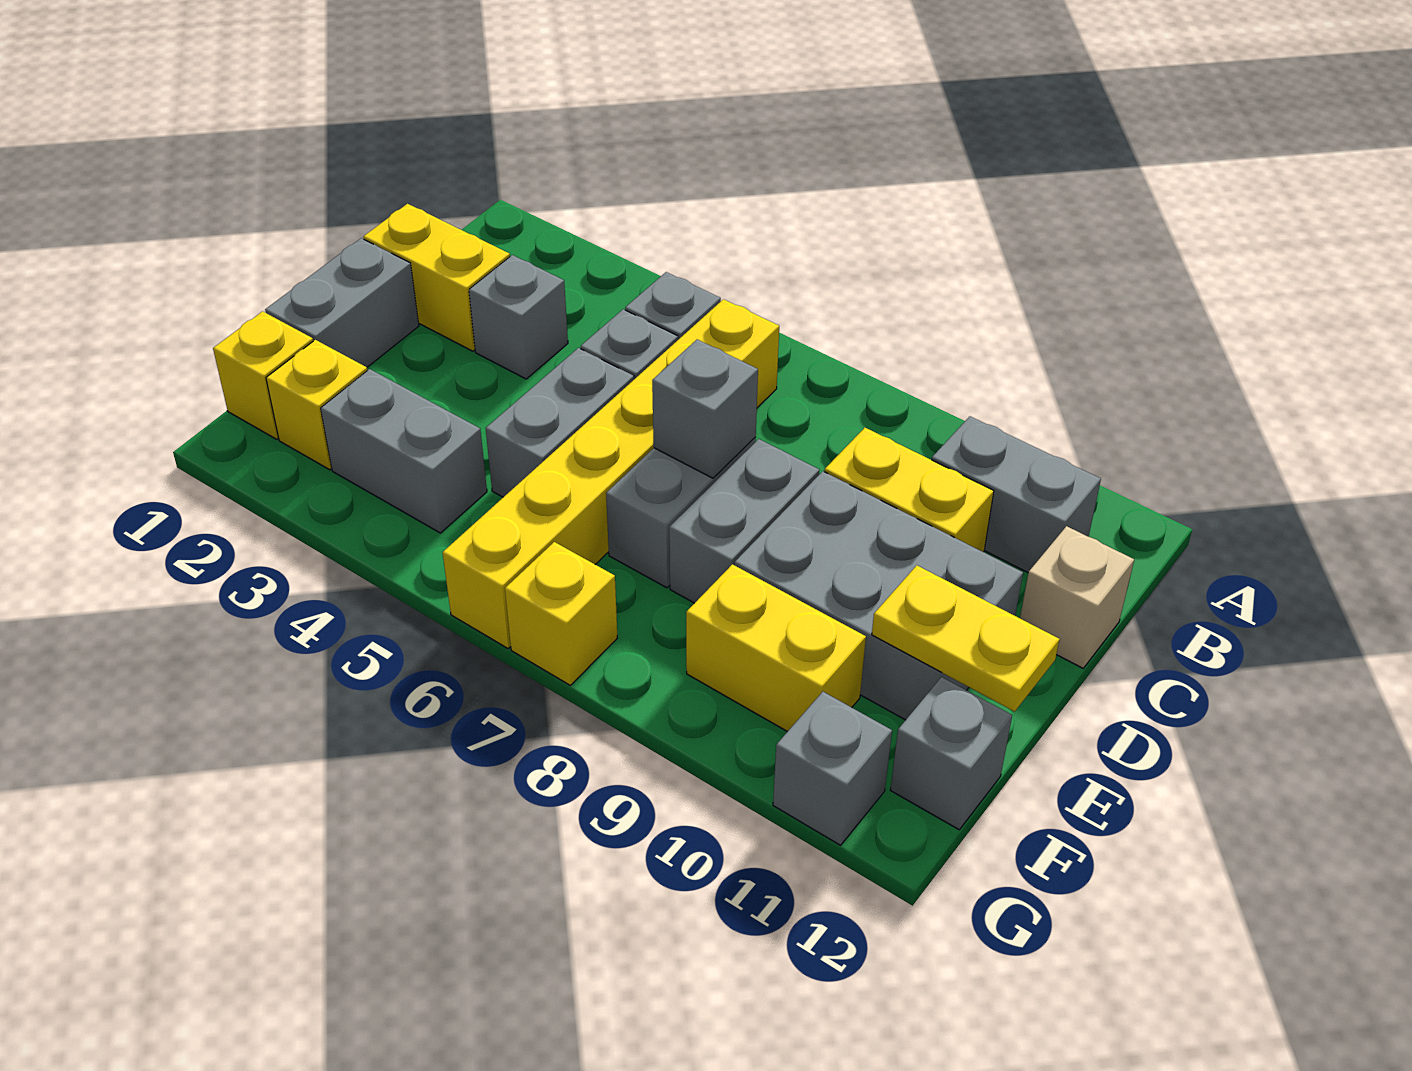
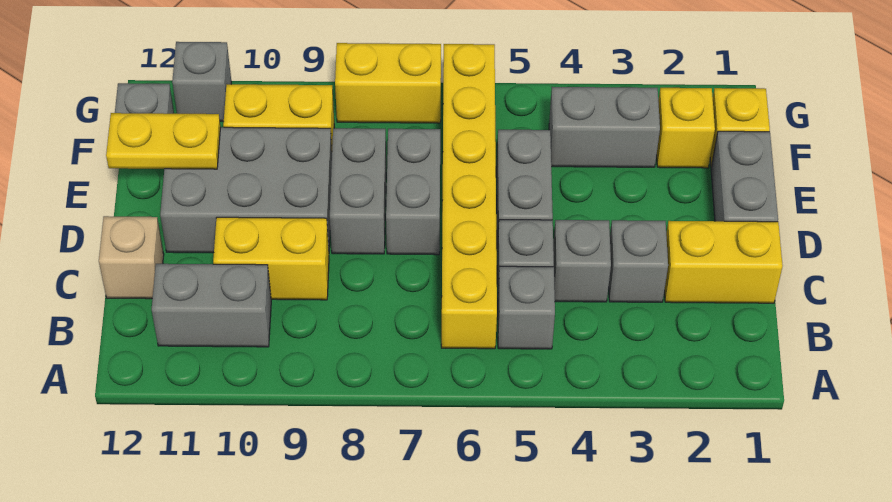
grey brick D7 level 2 -> grey brick C4 level 1
yellow brick G7 level 1 -> yellow brick G7:G8 level 1

